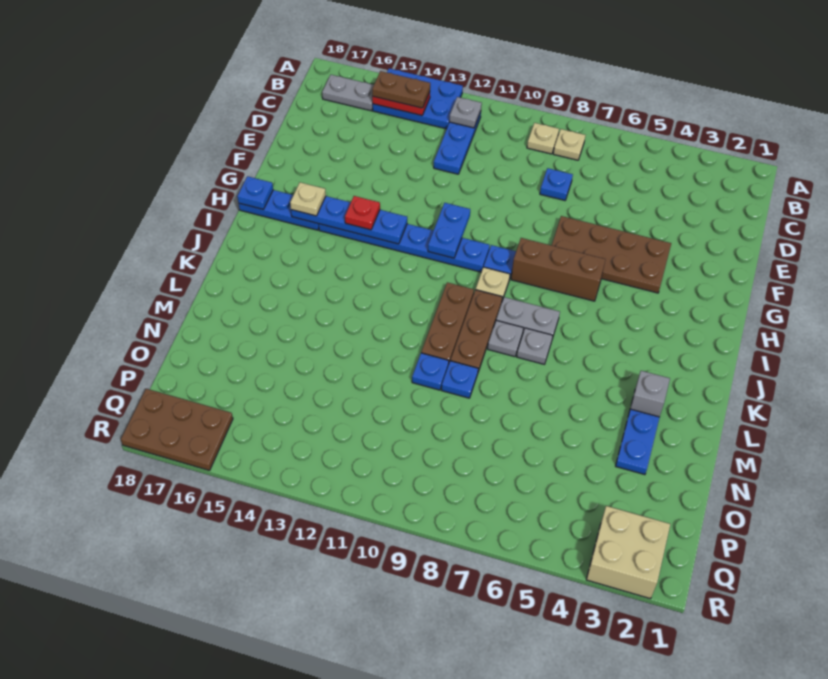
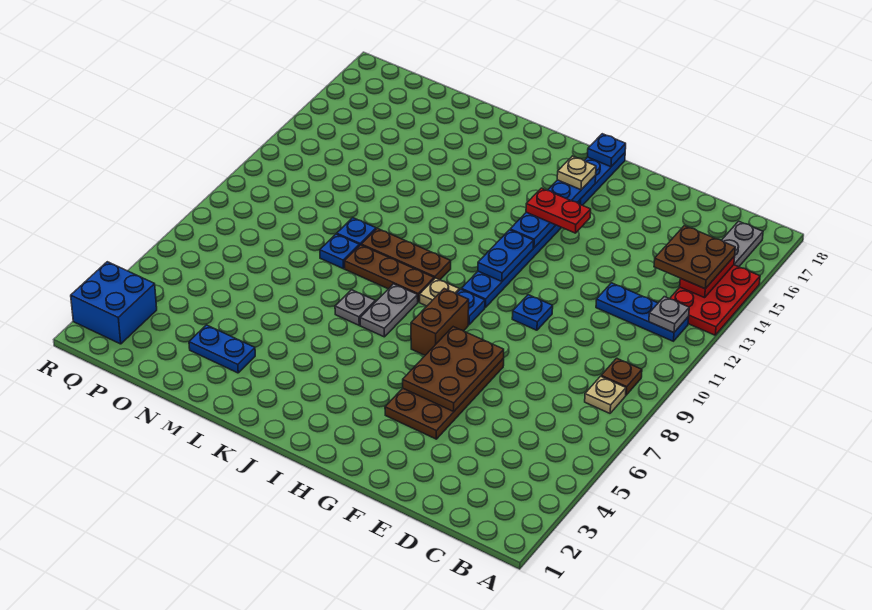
blue plate A13:B15 level 1 -> red plate A13:B15 level 1
tan plate B9 level 1 -> brown plate B9 level 1
brown plate B14:B15 level 3 -> brown plate B14:C15 level 3
blue plate D8 level 1 -> blue plate F10 level 1
blue plate G11:H11 level 2 -> blue plate H11:H12 level 2
brown brick H6:H8 level 1 -> brown brick H7:H8 level 1
red plate H14 level 3 -> red plate G14:H14 level 3
grey plate K8 level 1 -> none
grey brick L3 level 1 -> none
tan brick Q2:R3 level 1 -> blue brick Q2:R3 level 1
brown plate Q16:R18 level 1 -> brown plate F5:G7 level 2

